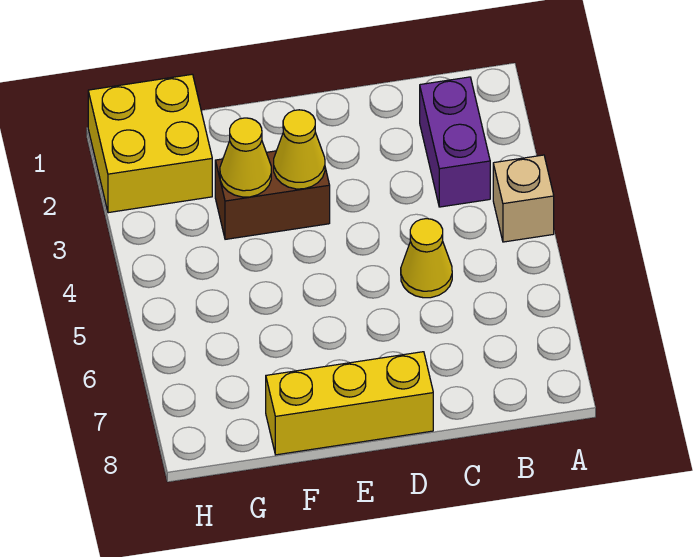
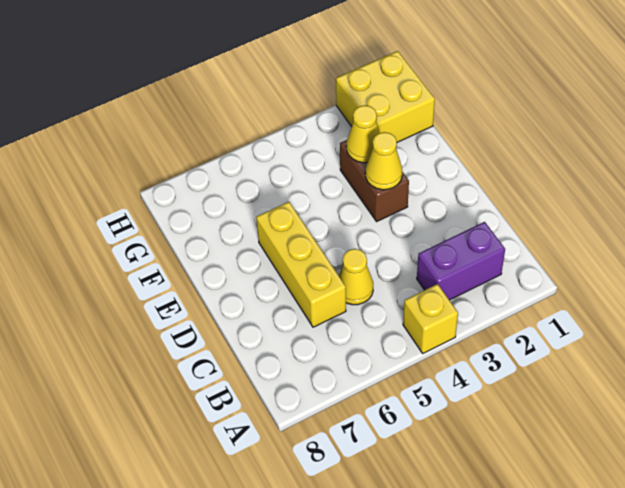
tan brick A4 level 1 -> yellow brick A4 level 1
yellow brick D8:F8 level 1 -> yellow brick C6:E6 level 1

